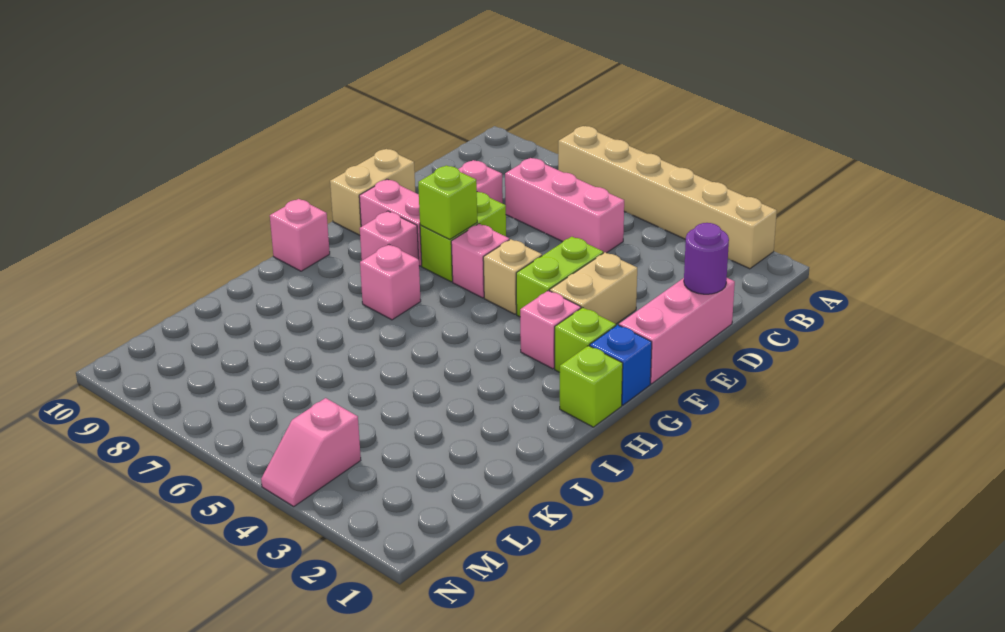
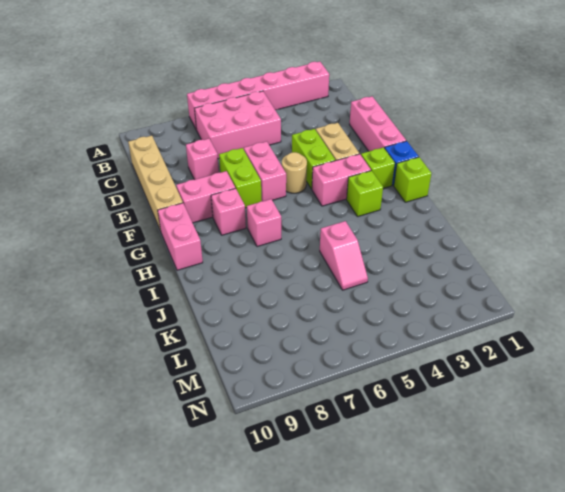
tan brick A2:A7 level 1 -> pink brick A2:A7 level 1
pink brick C5:C7 level 1 -> pink brick B5:C7 level 1
purple round brick D1 level 2 -> none
tan brick E10:F10 level 1 -> tan brick C10:F10 level 1
tan brick F5 level 1 -> tan round brick F5 level 1
pink brick F6 level 1 -> pink brick E6:F6 level 1
lime brick F7 level 2 -> lime brick H3 level 1
pink brick G3 level 1 -> pink brick G3:G4 level 1
pink brick H10 level 1 -> pink brick G10:H10 level 1
pink slope M4:N4 level 1 top M -> pink slope J5:K5 level 1 top J

